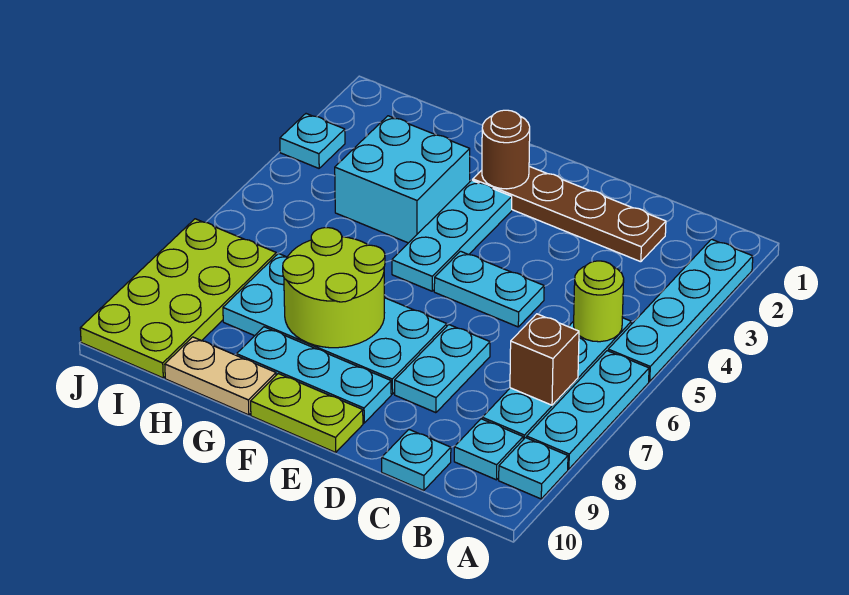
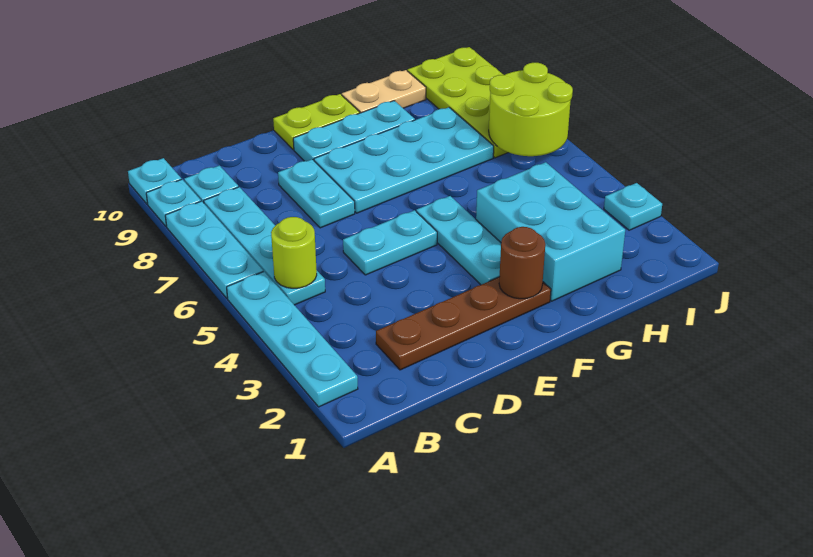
brown brick B7 level 2 -> none
cyan plate C10 level 1 -> cyan plate A10 level 1
lime round brick F7:G8 level 2 -> lime round brick I6:J7 level 2
cyan brick G3:H4 level 1 -> cyan brick G2:H4 level 1

